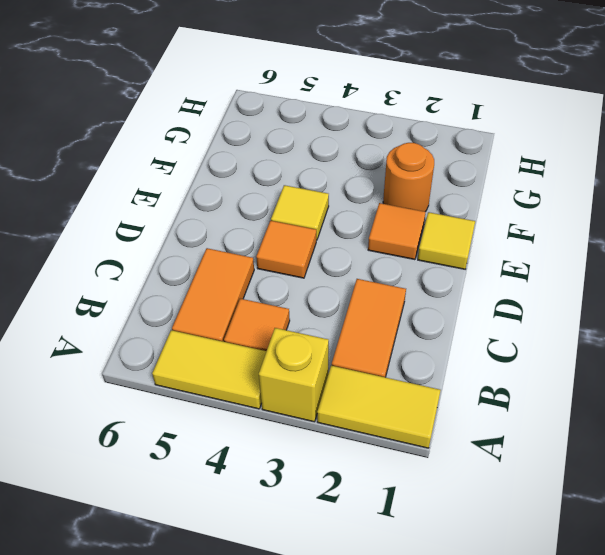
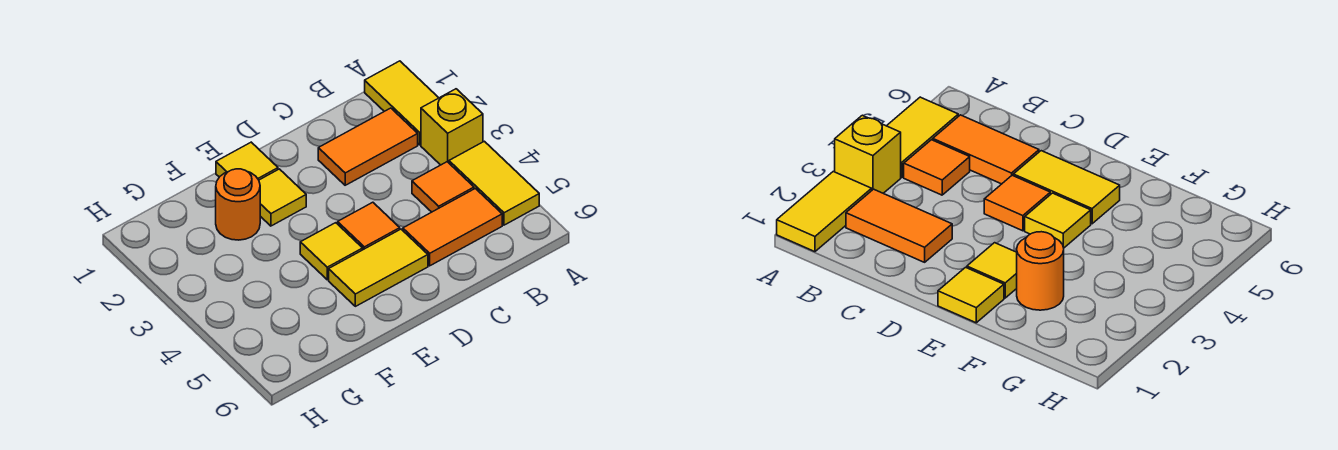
none -> yellow tile D5:E5 level 1
orange tile E2 level 1 -> yellow tile E2 level 1

